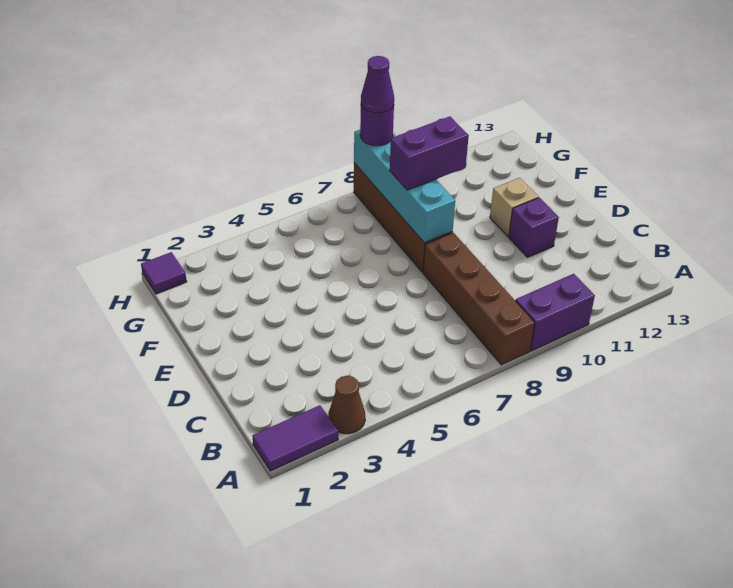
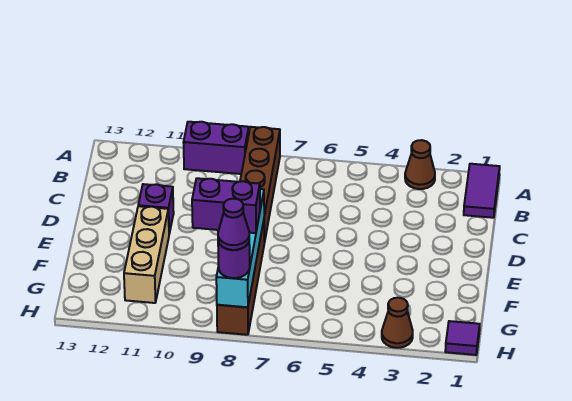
purple tile A1:A2 level 1 -> purple tile A1:B1 level 1
tan brick E11 level 1 -> tan brick E11:G11 level 1
none -> brown cone H3 level 1

